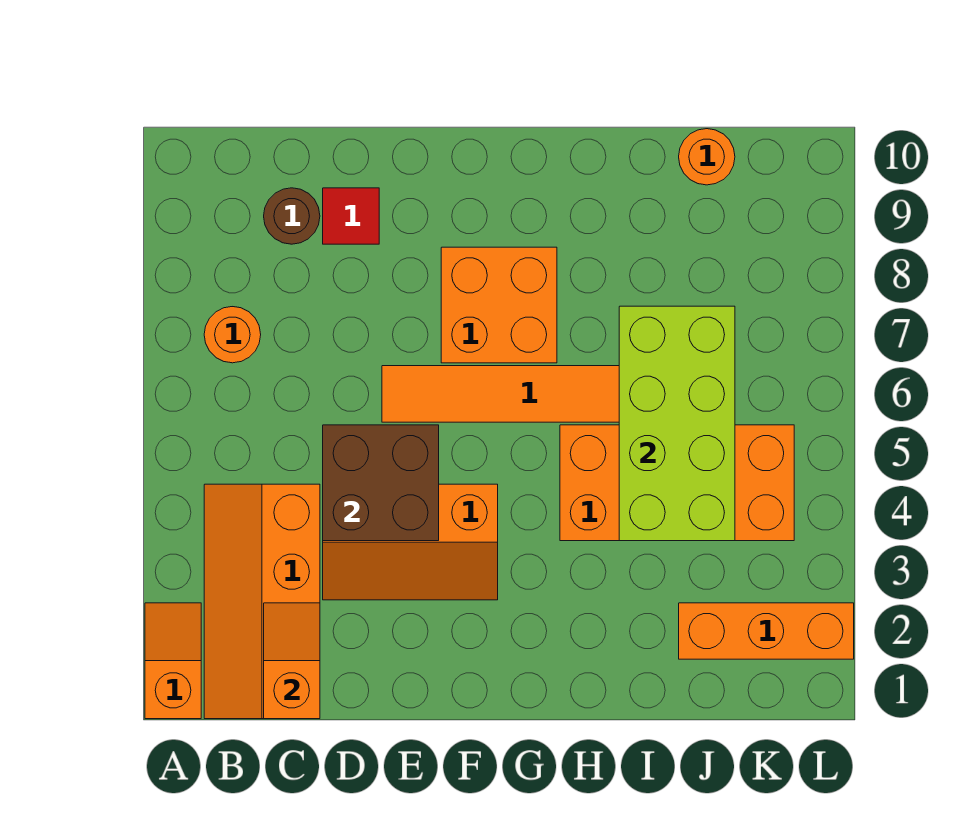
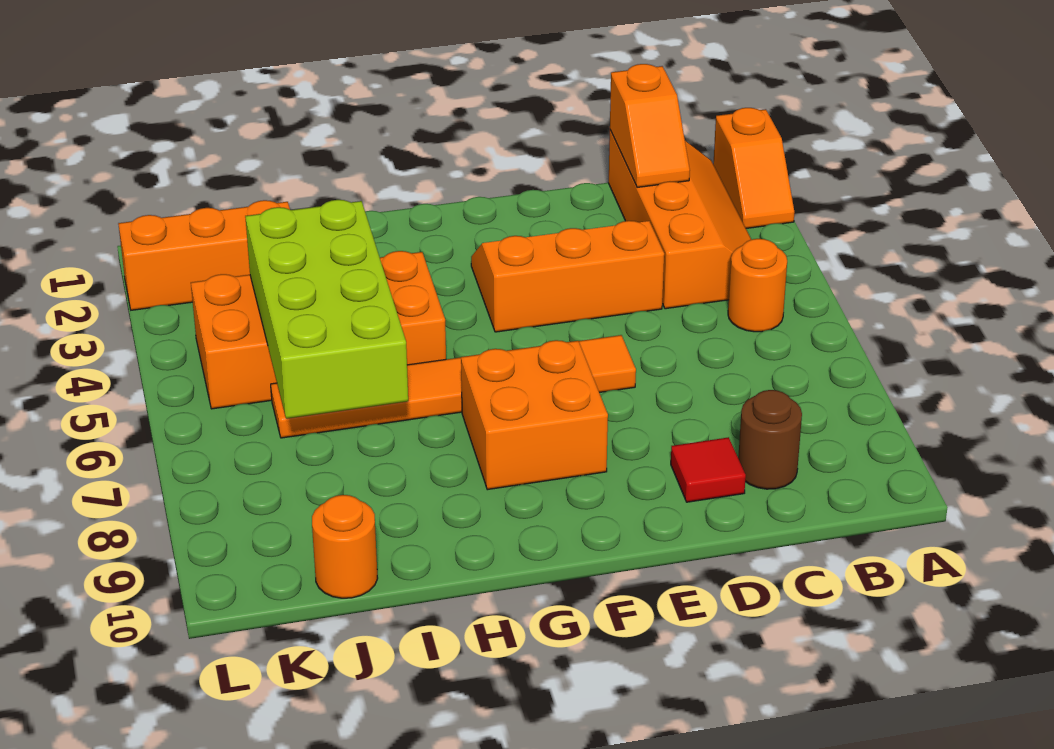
orange round brick B7 level 1 -> orange round brick B5 level 1
brown brick D4:E5 level 2 -> none

